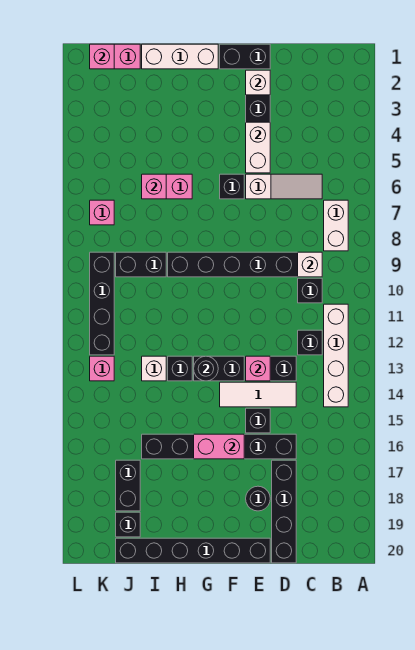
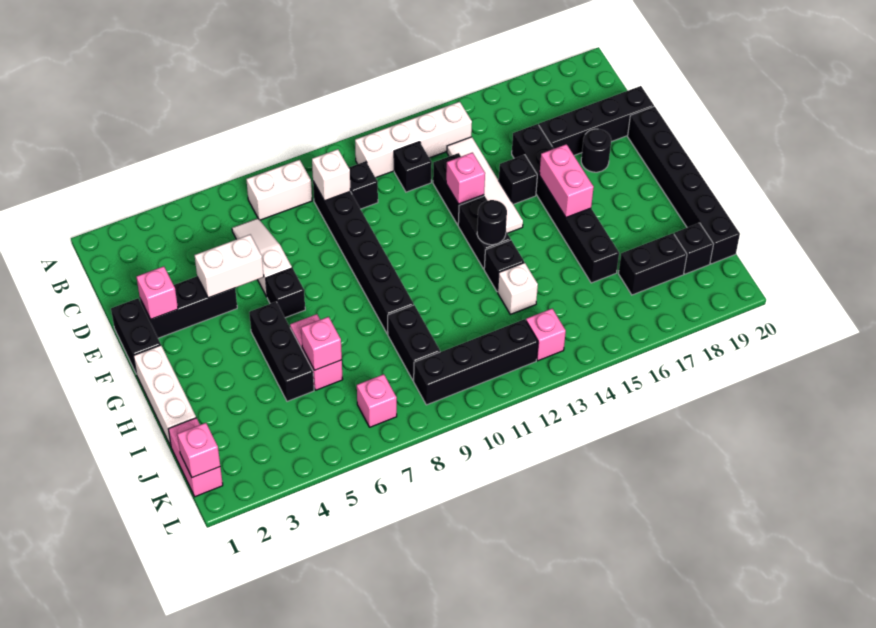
white tile D14:F14 level 1 -> white tile C14:F14 level 1
white brick E2 level 2 -> pink brick E2 level 2
none -> black brick G5:I5 level 1

